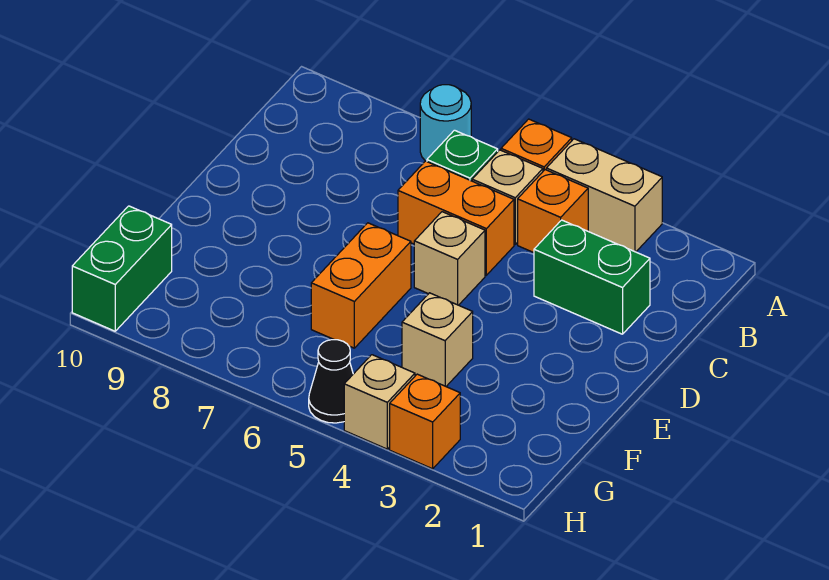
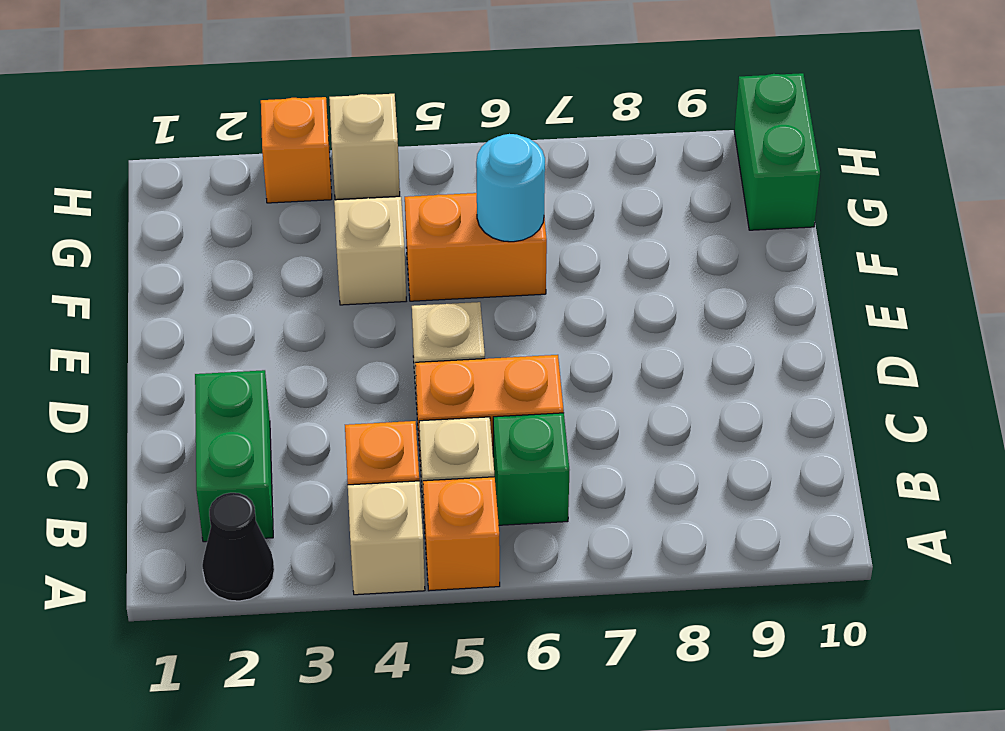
tan brick A3:A4 level 1 -> tan brick A4 level 1
cyan round brick A7 level 1 -> cyan round brick F6 level 2
green brick C2:C3 level 1 -> green brick B2:C2 level 1
orange brick E6:F6 level 1 -> orange brick F5:F6 level 1
black cone H5 level 1 -> black cone A2 level 1

